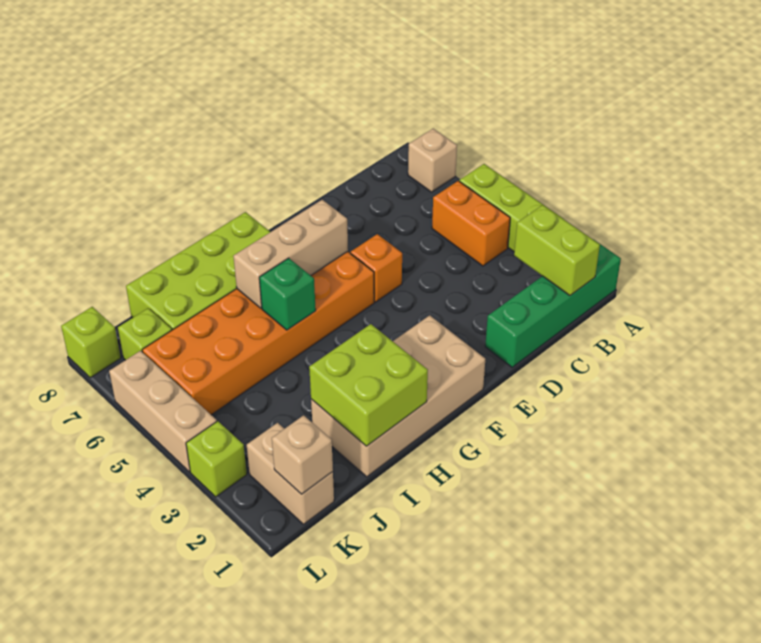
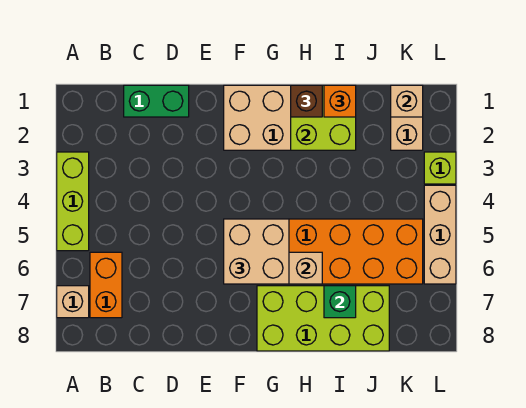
green brick A1:D1 level 1 -> green brick C1:D1 level 1
lime brick B1:B2 level 2 -> none
orange brick B4:B5 level 1 -> orange brick B6:B7 level 1
orange brick E5 level 1 -> orange brick I1 level 3
none -> tan brick F5:G6 level 3
none -> brown brick H1 level 3
green brick H5 level 2 -> green brick I7 level 2
lime brick K7 level 1 -> none
lime brick L8 level 1 -> none

